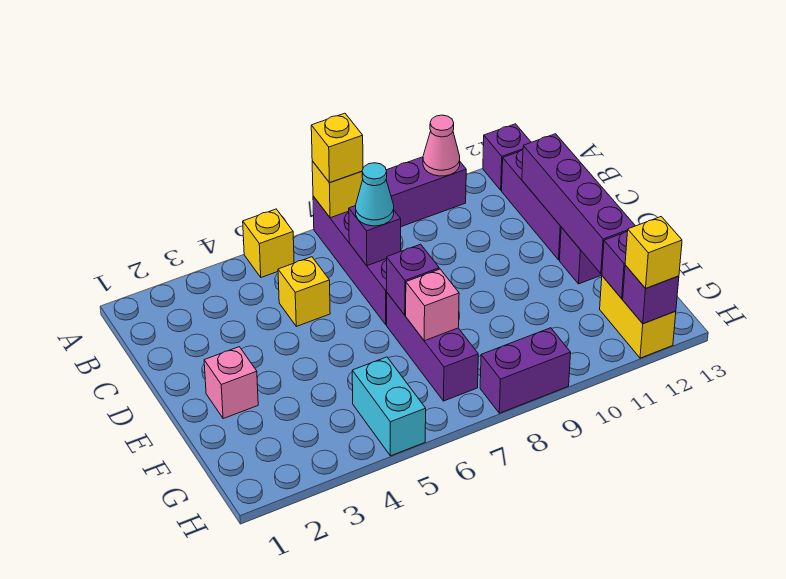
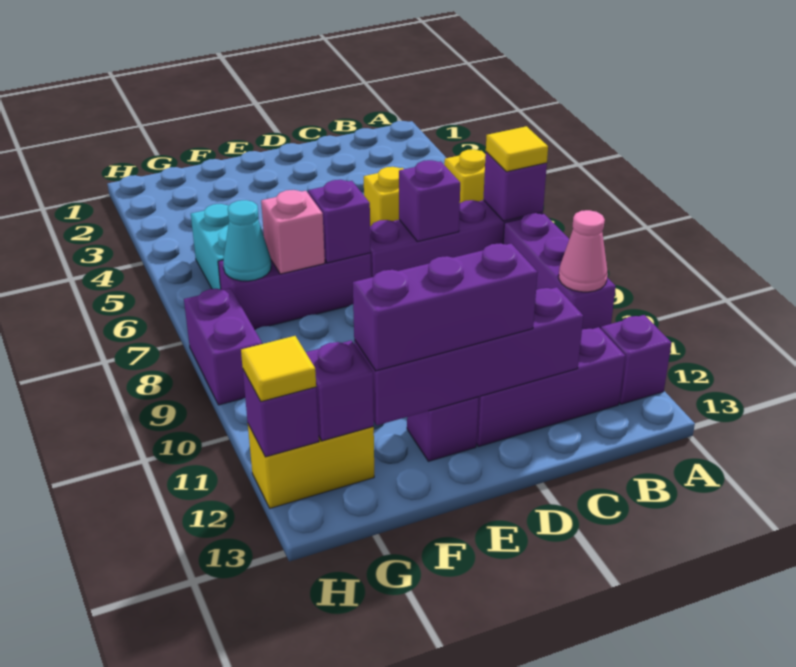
yellow brick A7 level 2 -> purple brick A7 level 2
yellow brick A7 level 3 -> yellow tile A7 level 3
cyan cone C7 level 3 -> cyan cone G7 level 2
none -> purple brick D12:F12 level 3
pink brick E2 level 1 -> none
cyan brick G5:H5 level 1 -> cyan brick G5:G6 level 1
yellow brick H12 level 3 -> yellow tile H12 level 3

